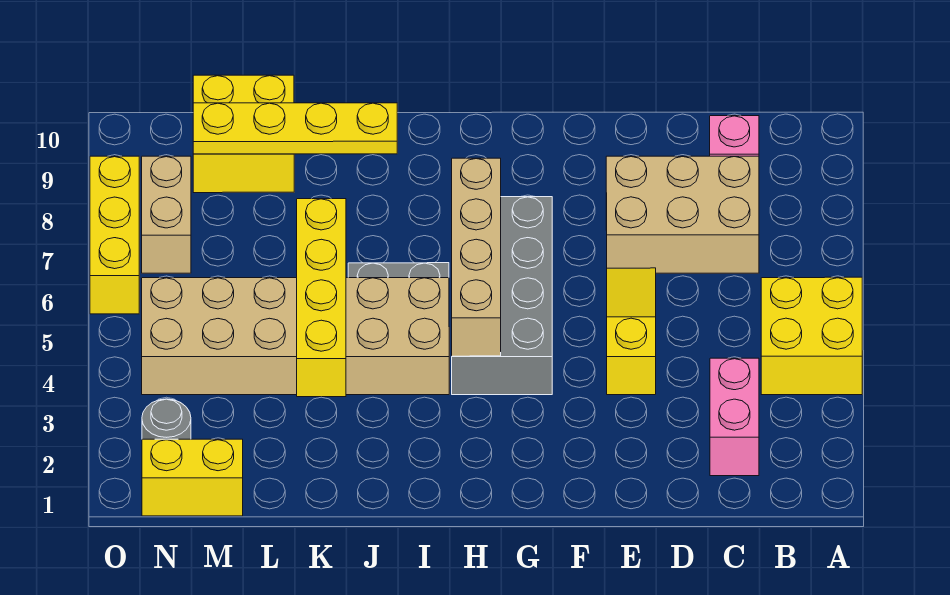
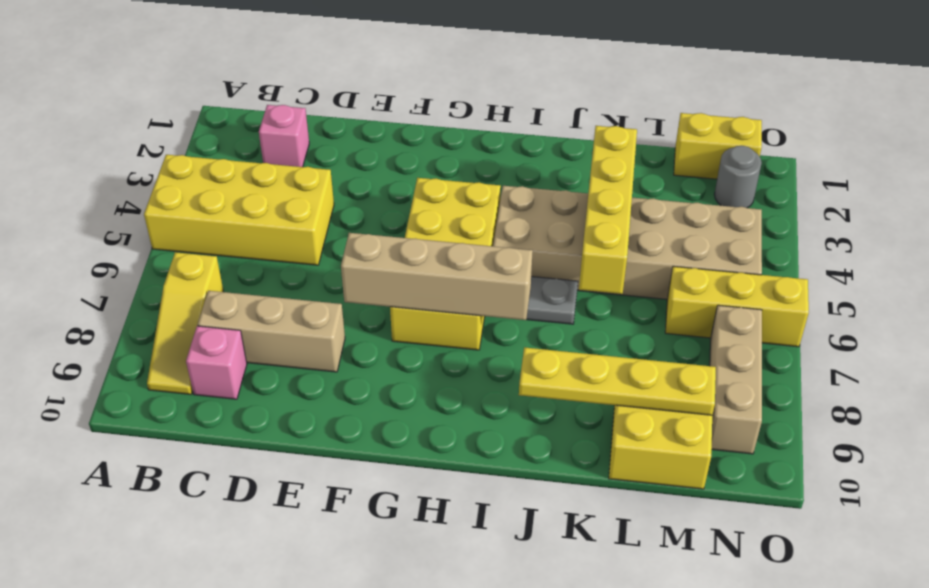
yellow brick A4:B5 level 1 -> yellow brick A4:D5 level 1
pink brick C2:C3 level 1 -> pink brick C2 level 1
tan brick C7:E8 level 1 -> tan brick C8:E8 level 1
yellow slope E4:E6 level 1 top 4 -> yellow slope B7:B9 level 1 top 7
grey brick G4:H7 level 1 -> yellow brick G4:H7 level 1
tan brick H4:H7 level 2 -> tan brick F7:I7 level 2
tan brick N7:N8 level 1 -> tan brick N7:N9 level 1
yellow brick O6:O8 level 1 -> yellow brick M6:O6 level 1

